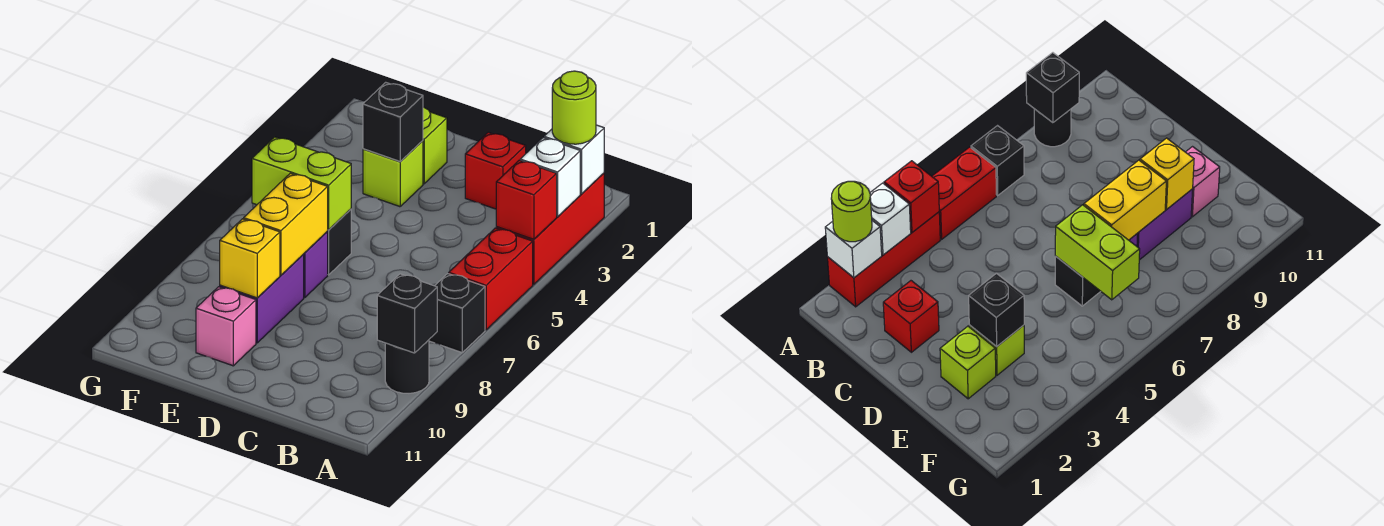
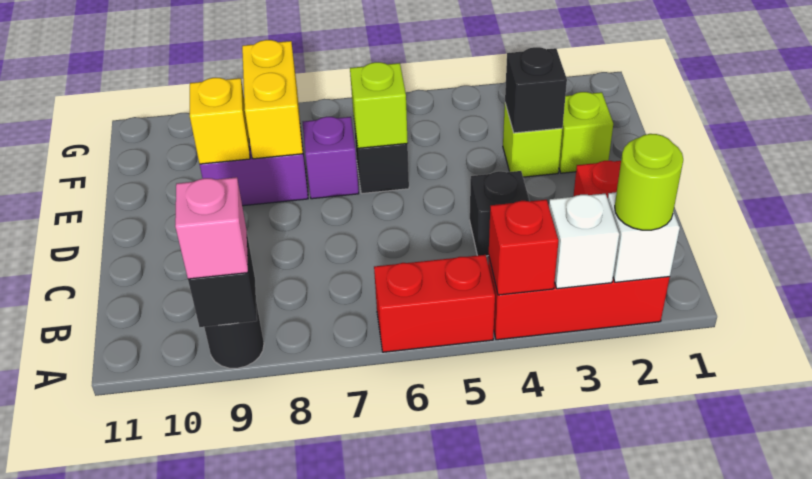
black brick A7 level 1 -> black brick C4 level 1
lime brick E6:F6 level 2 -> lime brick E6 level 2
yellow brick E7:E8 level 2 -> yellow brick E8:F8 level 2
pink brick E10 level 1 -> pink brick A9 level 3

